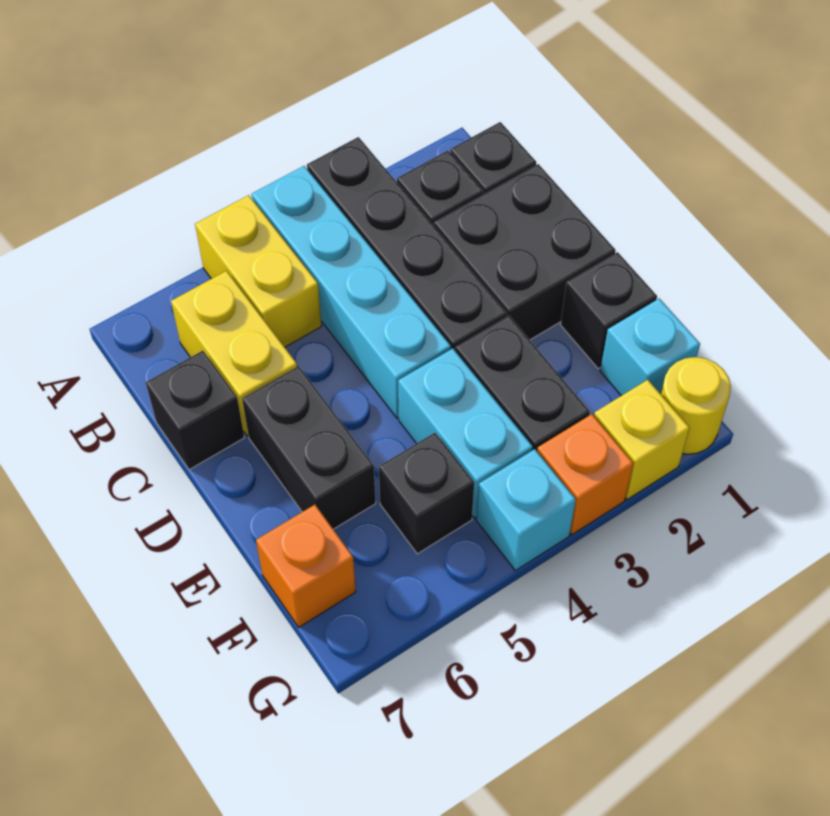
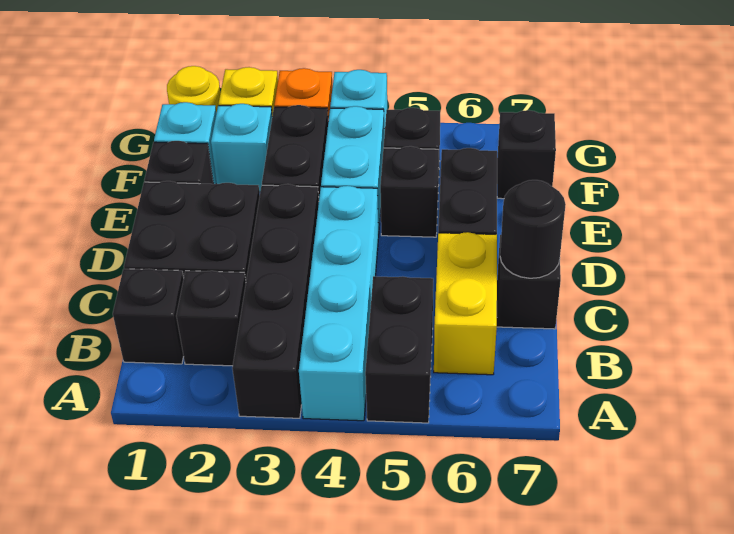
yellow brick A5:B5 level 1 -> black brick A5:B5 level 1
none -> black round brick C7 level 2
none -> black brick E5 level 1
none -> cyan brick F2 level 1
orange brick F7 level 1 -> black brick F7 level 1

